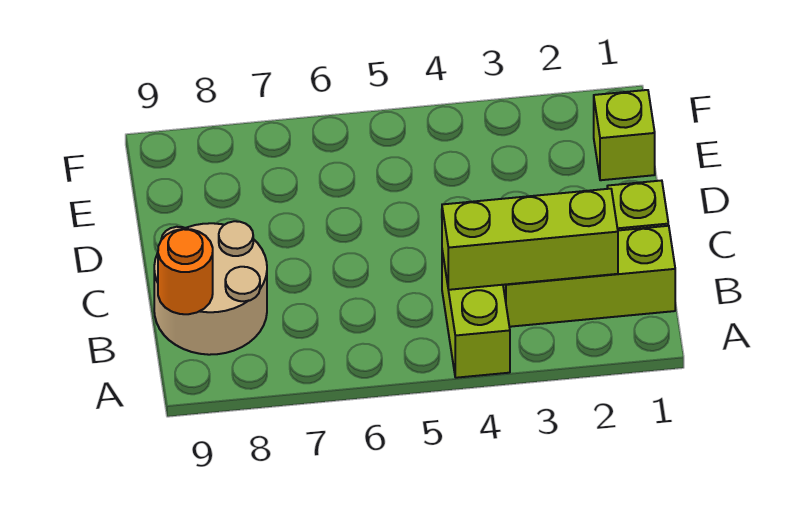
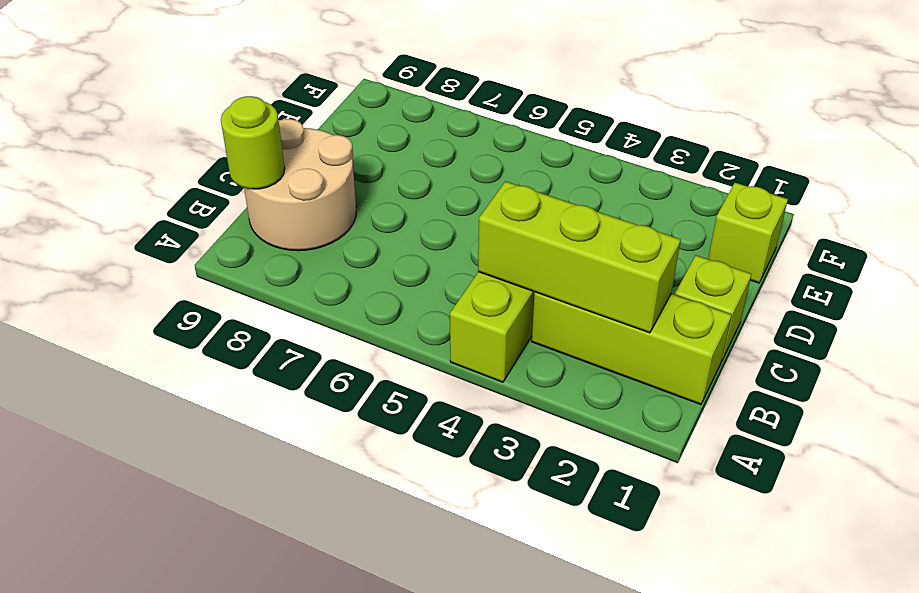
orange round brick B9 level 2 -> lime round brick B9 level 2

